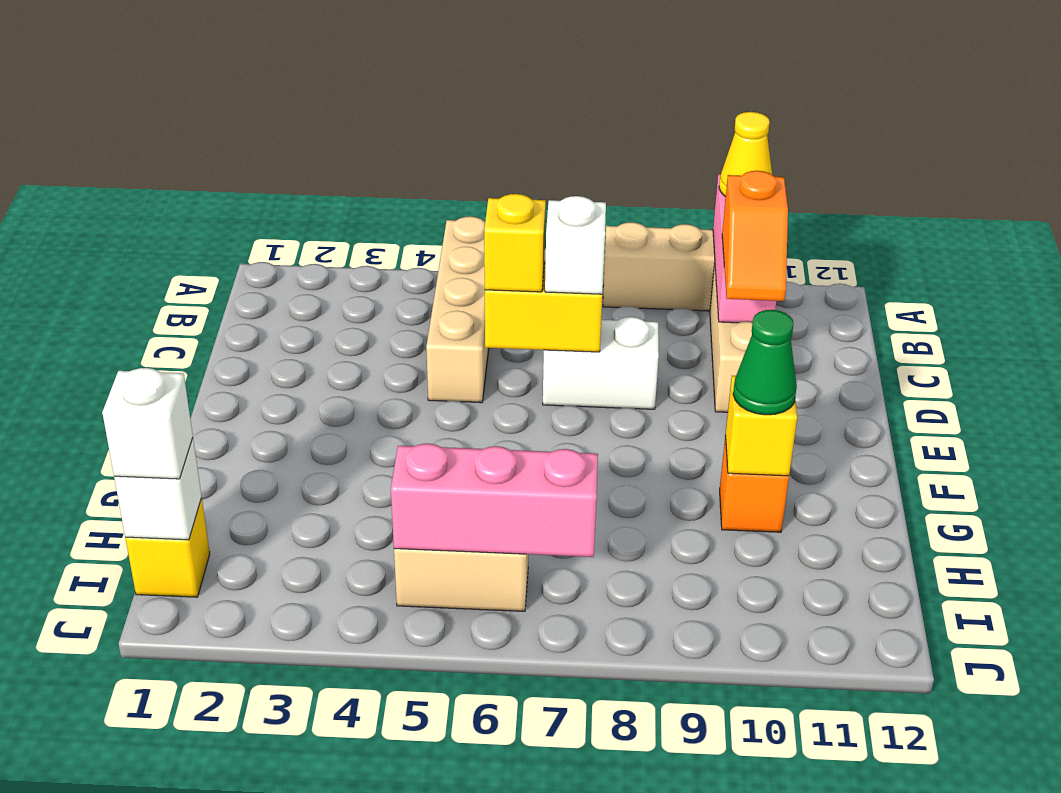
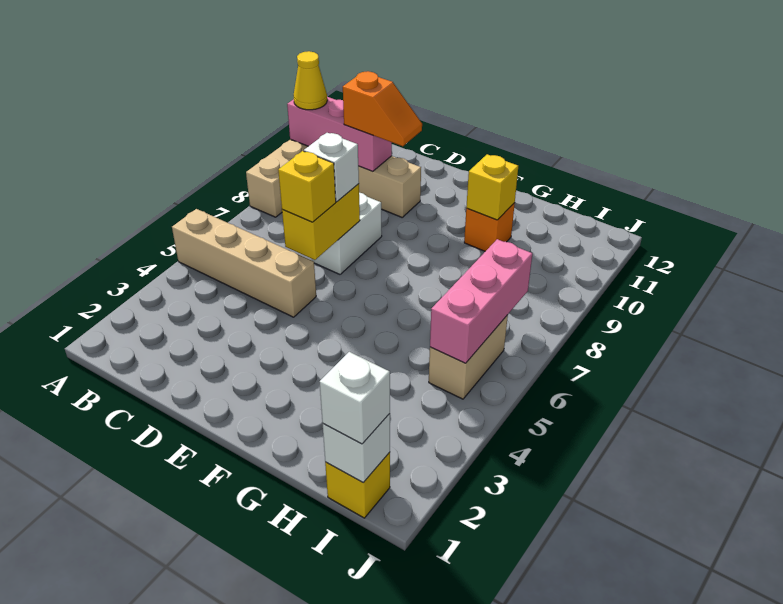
green cone G10 level 3 -> none

